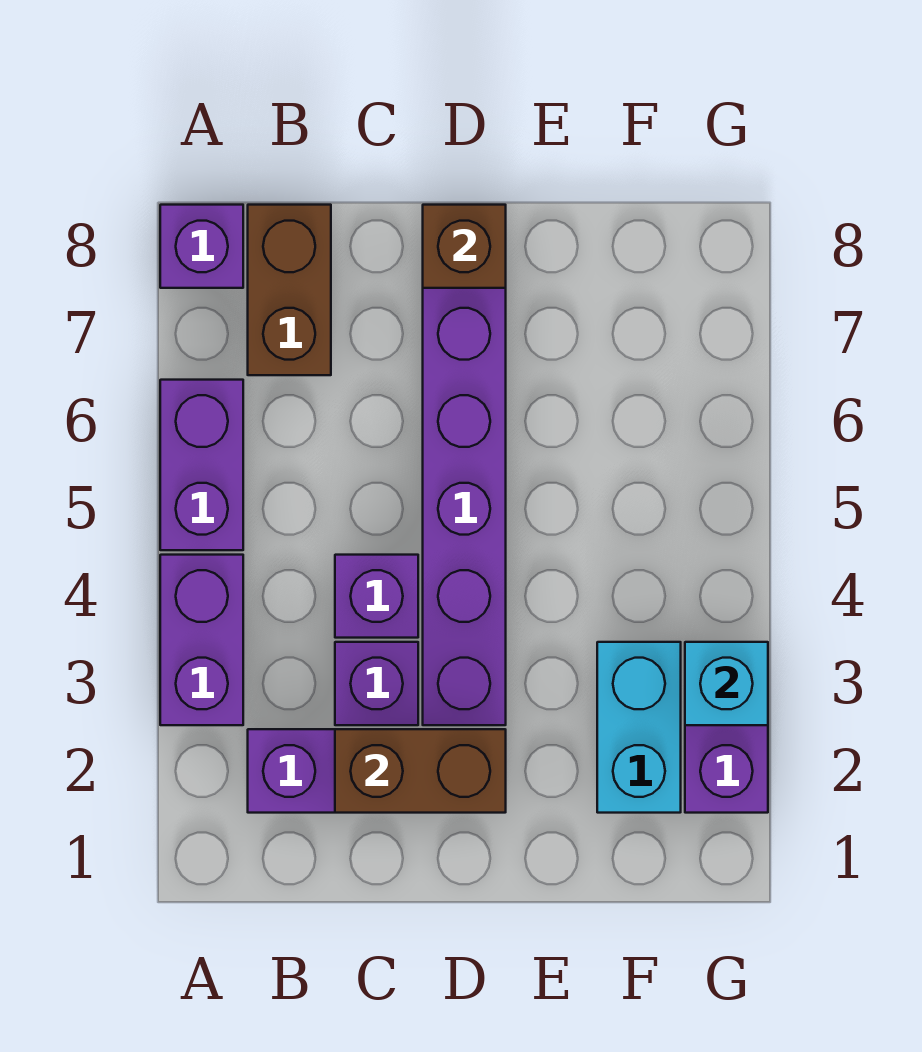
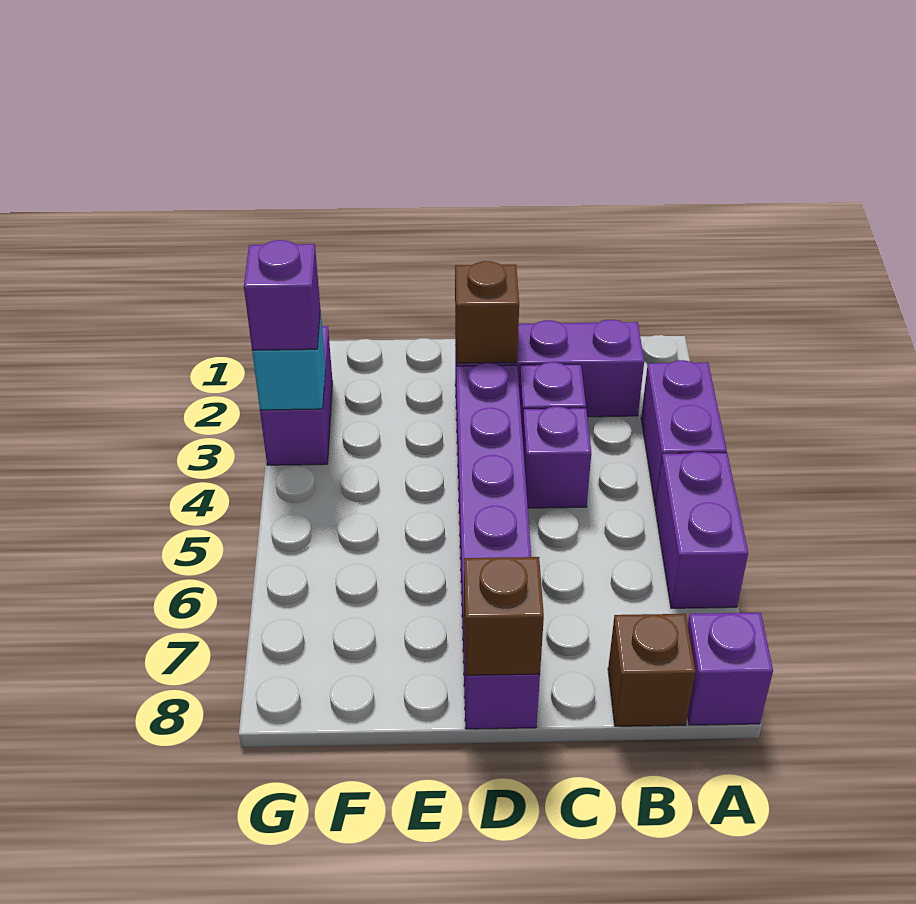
brown brick B7:B8 level 1 -> brown brick B8 level 1
brown brick C2:D2 level 2 -> brown brick D2 level 2
cyan brick F2:F3 level 1 -> none
none -> purple brick G3 level 3

